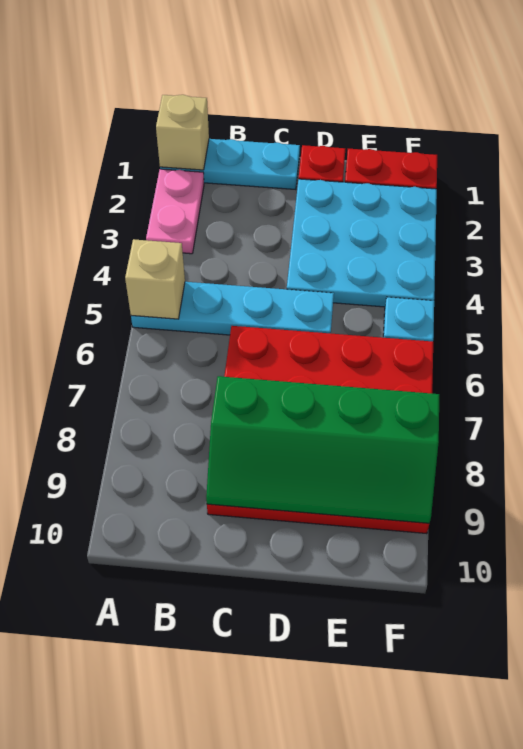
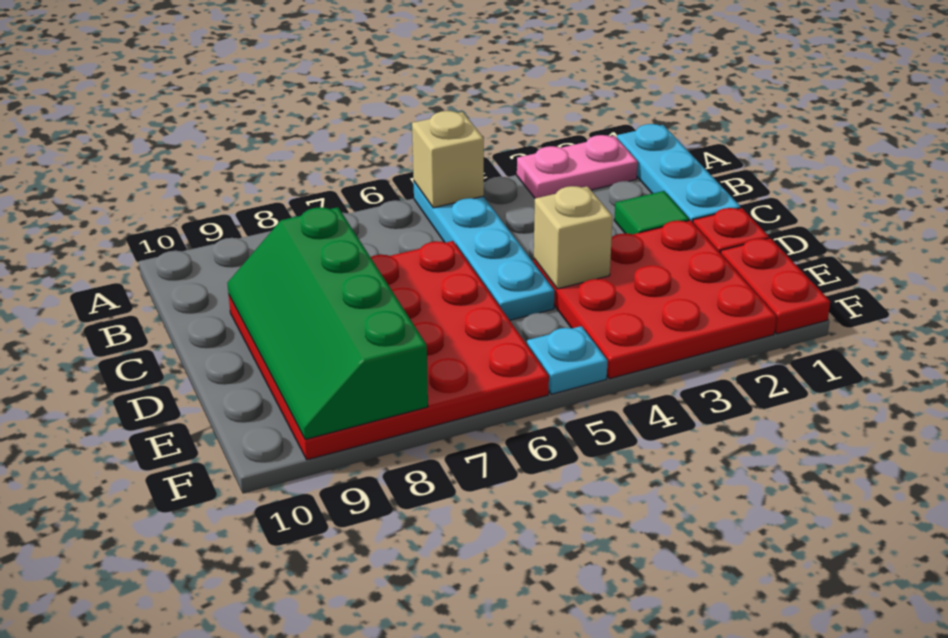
tan brick A1 level 2 -> tan brick D4 level 2
none -> green tile C2 level 1
cyan plate D2:F4 level 1 -> red plate D2:F4 level 1

